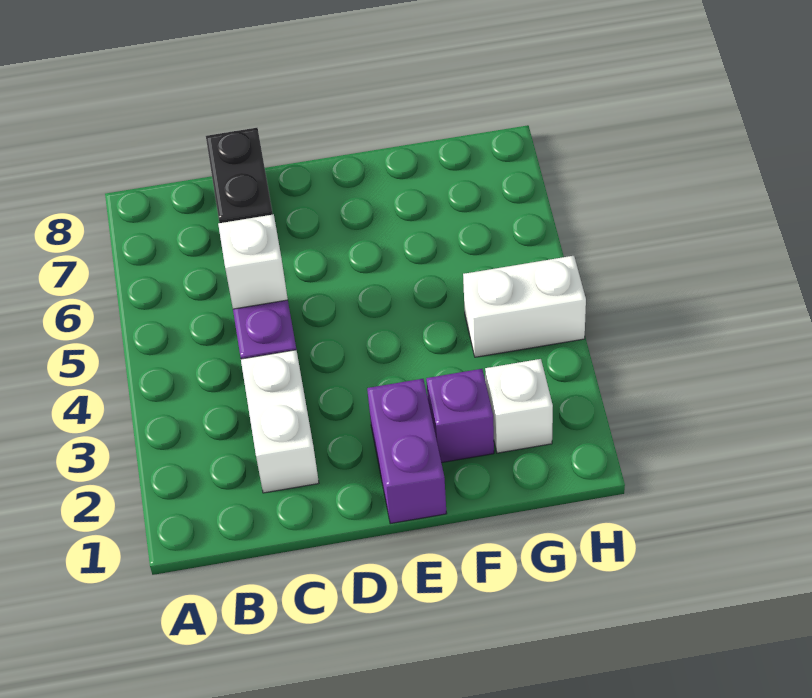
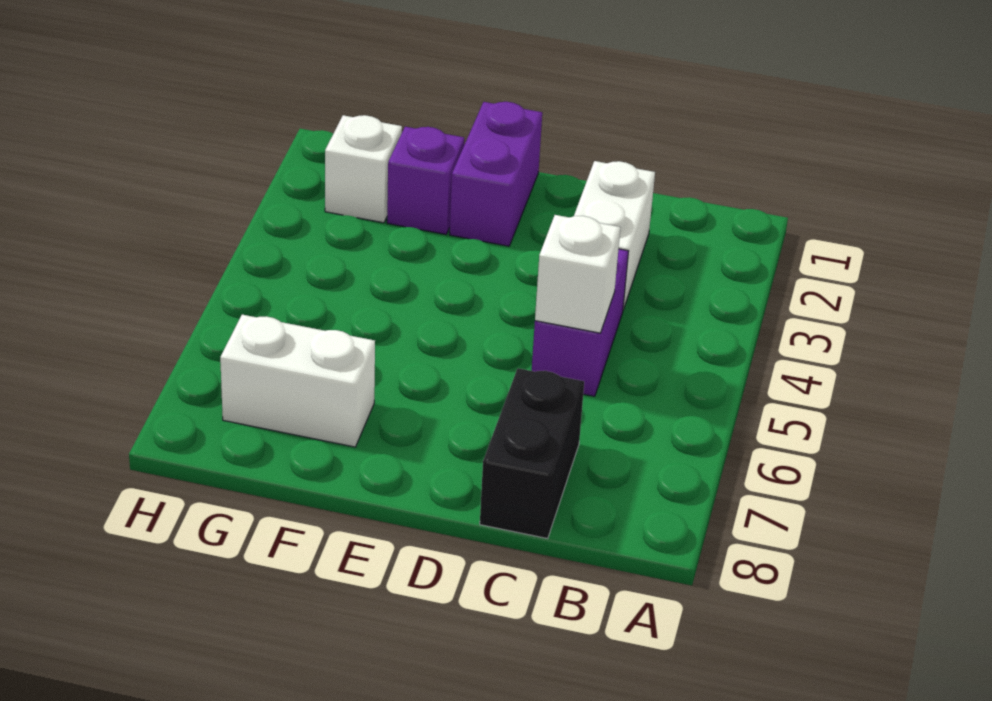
white brick G4:H4 level 1 -> white brick F7:G7 level 1

